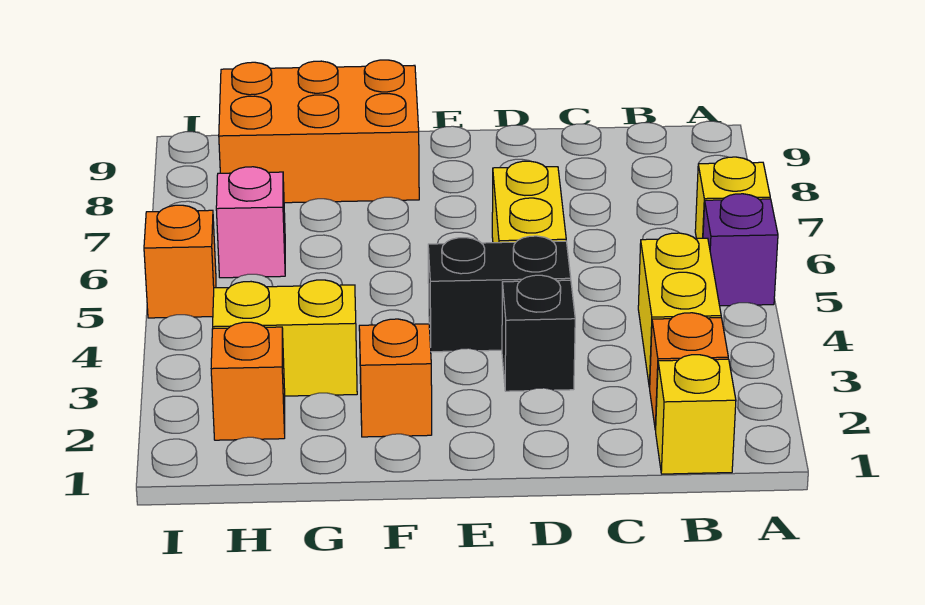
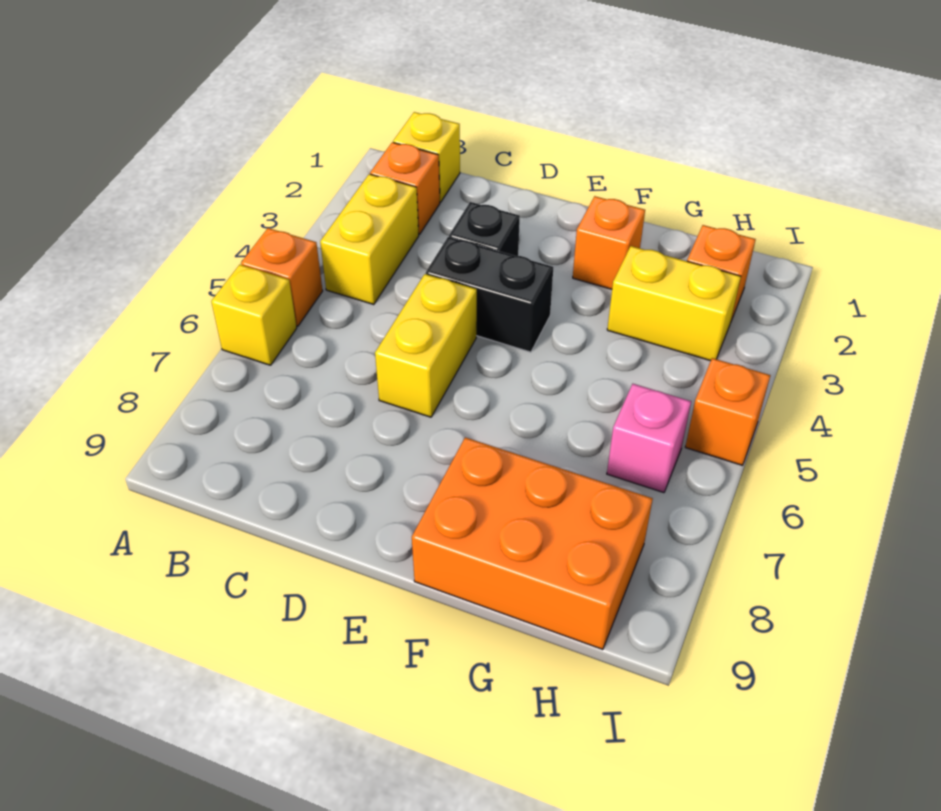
purple brick A5 level 1 -> orange brick A5 level 1

